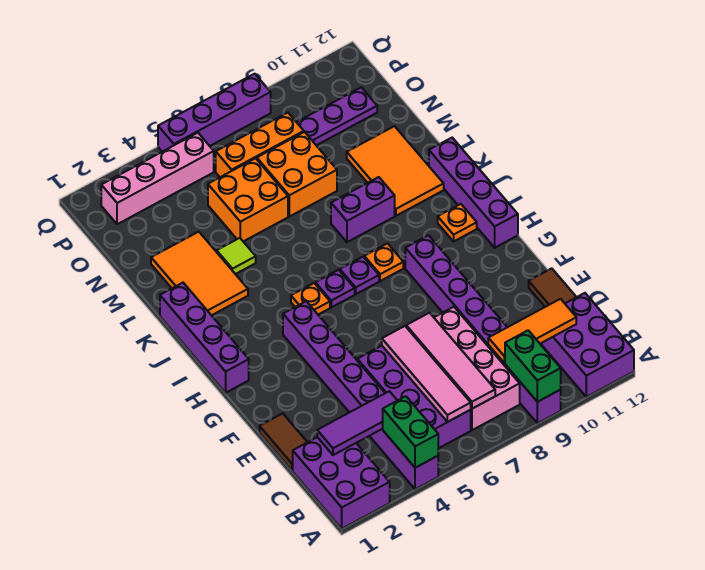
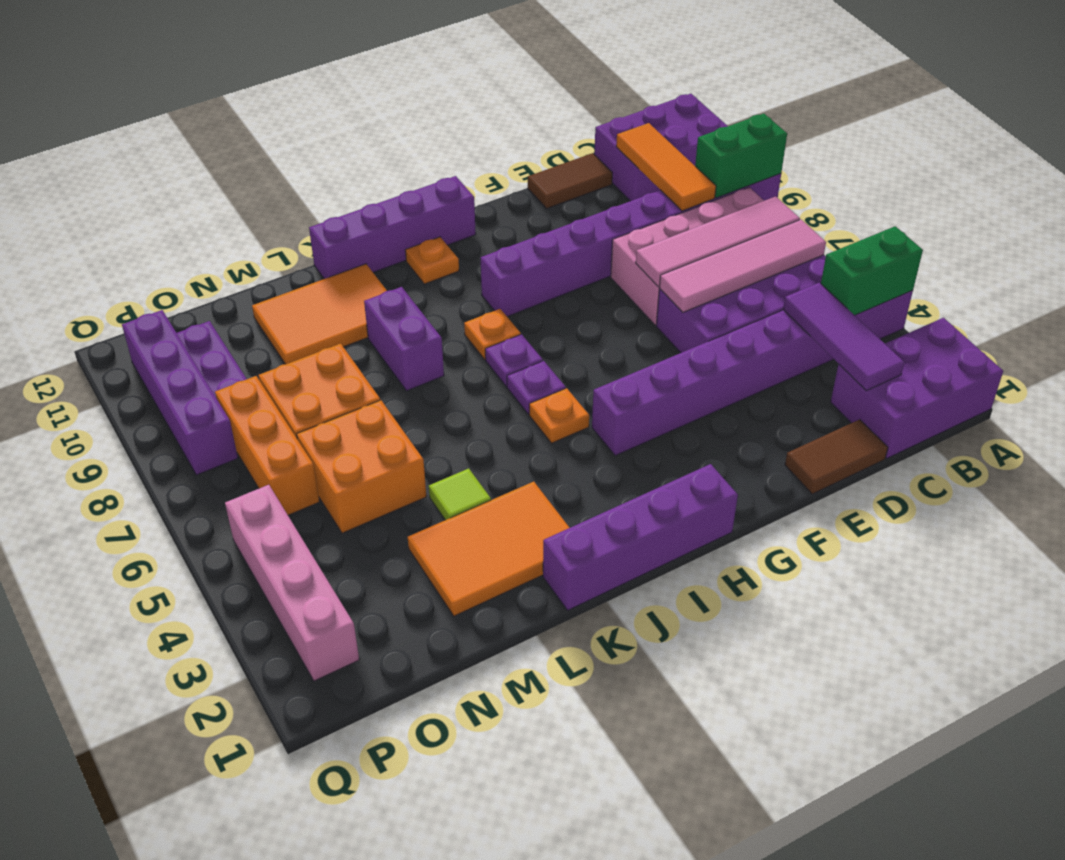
purple brick Q5:Q8 level 1 -> purple brick P8:P11 level 1

